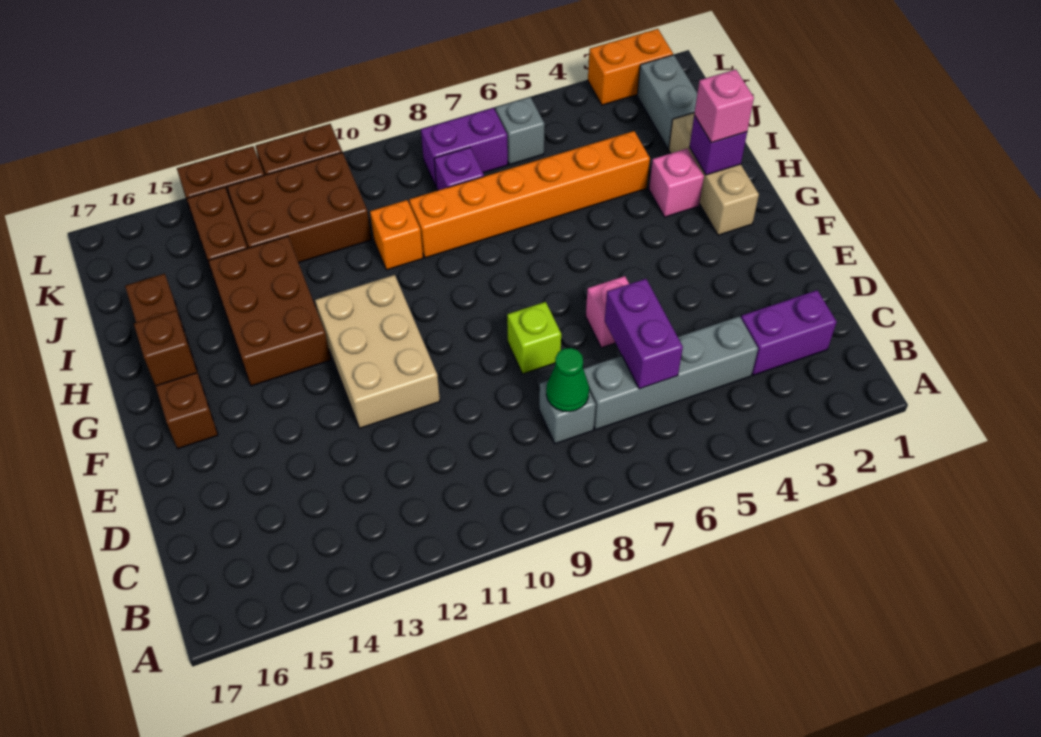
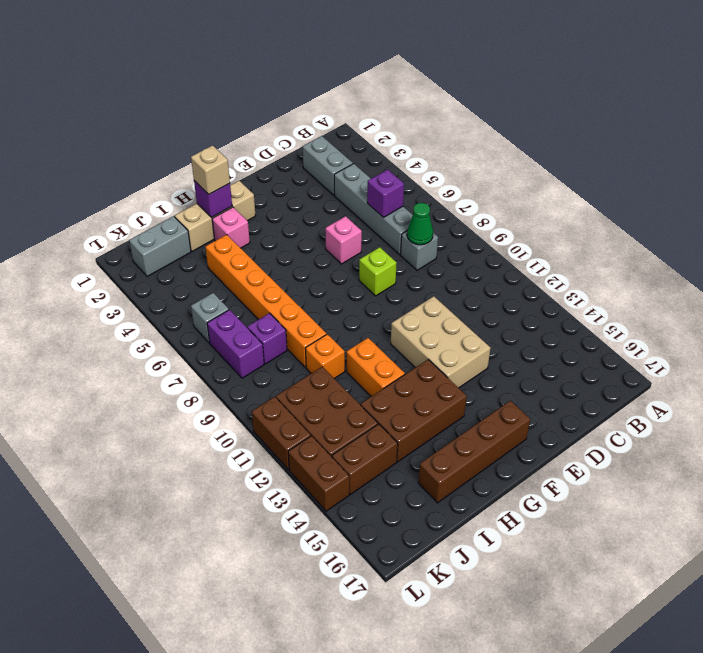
purple brick C2:C3 level 1 -> grey brick C2:C3 level 1
purple brick C6:D6 level 2 -> purple brick C6 level 2
tan brick E11:G12 level 1 -> tan brick E11:F13 level 1
brown brick G16 level 2 -> none
pink brick H2 level 3 -> tan brick H2 level 3
orange brick L2:L3 level 1 -> orange brick H11:H12 level 1

